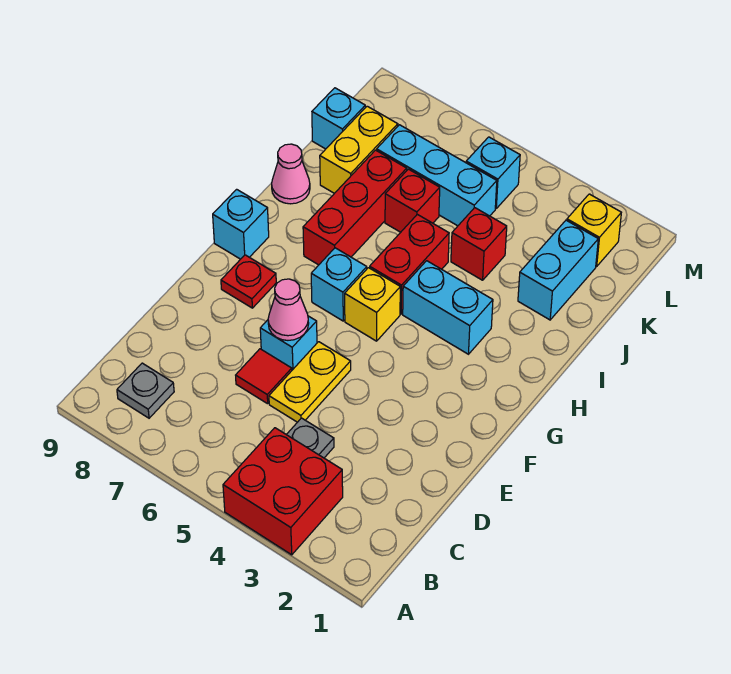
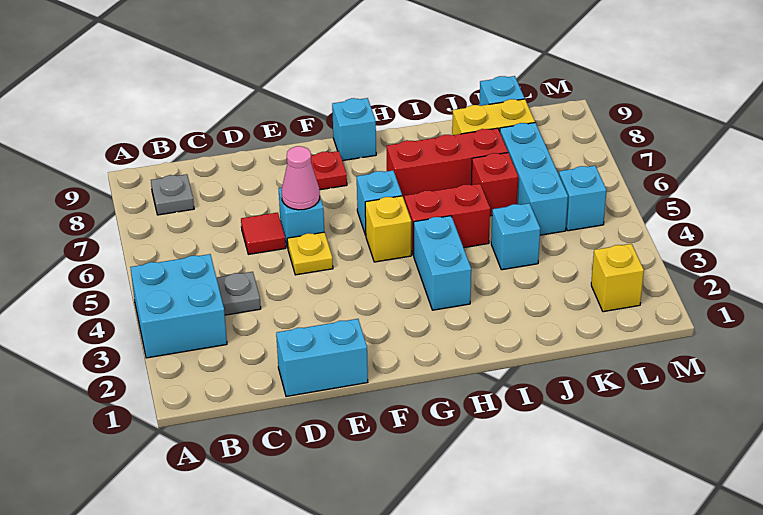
red brick A3:B4 level 1 -> cyan brick A3:B4 level 1
yellow plate D5:E5 level 1 -> yellow plate E5 level 1
pink cone I9 level 1 -> none
cyan brick J2:K2 level 1 -> cyan brick D1:E1 level 1
red brick J4 level 1 -> cyan brick J4 level 1

